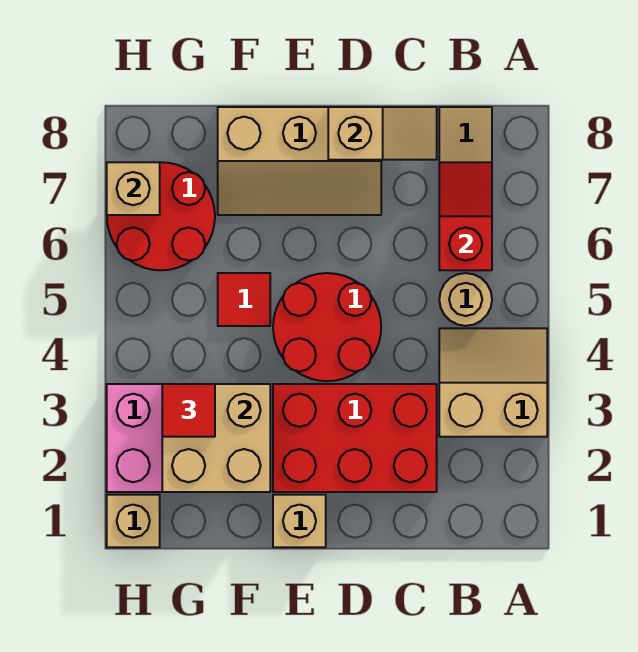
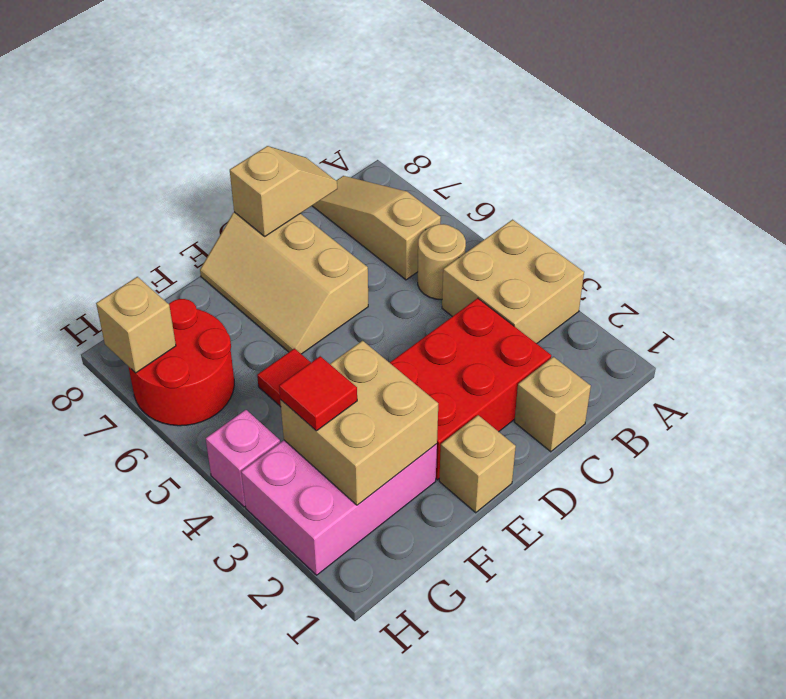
tan slope A3:B4 level 1 top 3 -> tan brick A3:B4 level 1
red slope B6:B7 level 2 top 6 -> none
red round brick D4:E5 level 1 -> none
tan slope D7:F8 level 1 top 8 -> tan slope D6:E8 level 1 top D
tan brick H1 level 1 -> tan brick C1 level 1
none -> pink brick H4 level 1

